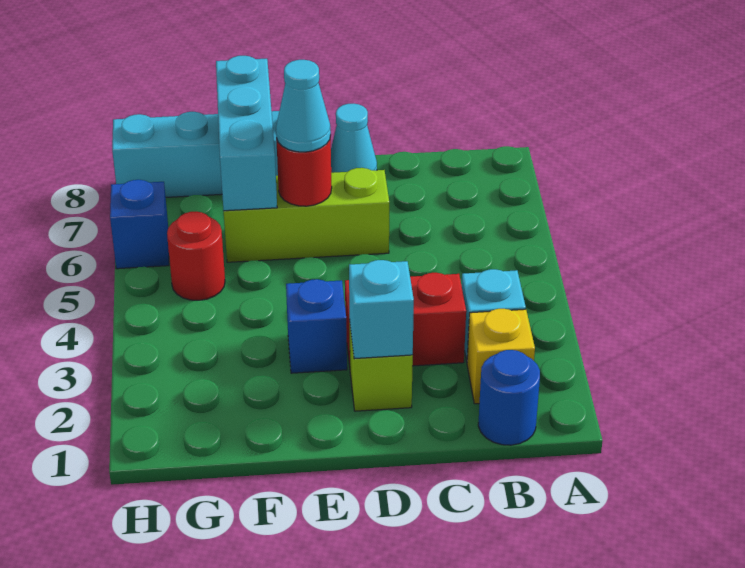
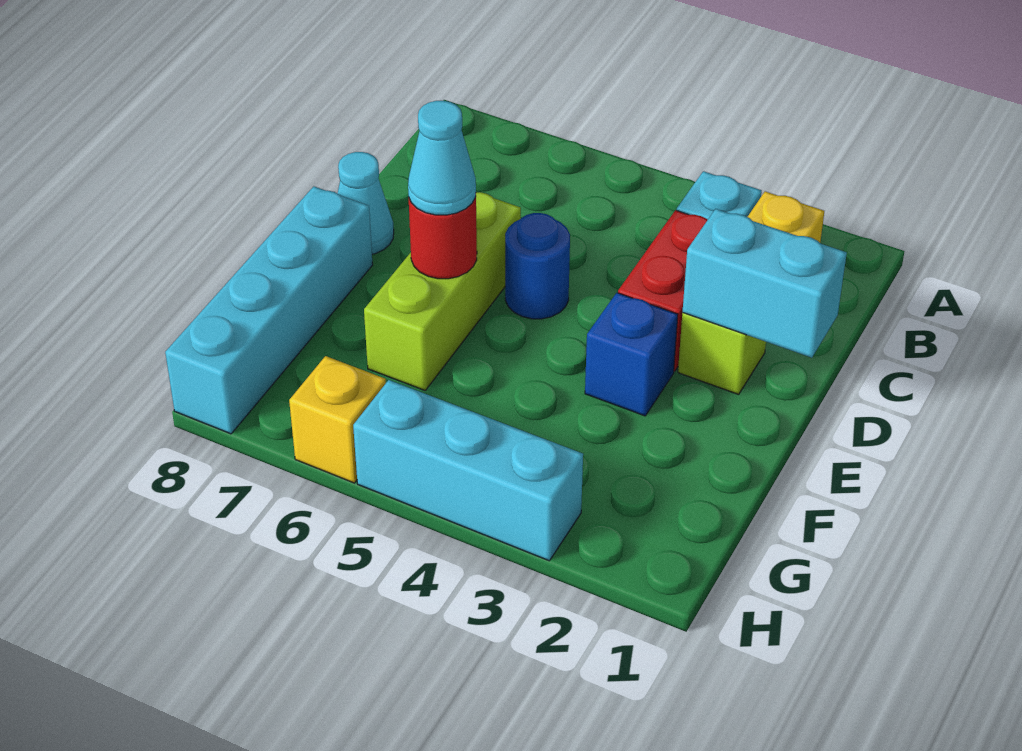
blue round brick B1 level 1 -> blue round brick D5 level 1
cyan brick D2 level 2 -> cyan brick D1:D2 level 2
cyan brick F6:F8 level 2 -> cyan brick H3:H5 level 1
red round brick G5 level 1 -> none
blue brick H6 level 1 -> yellow brick H6 level 1

